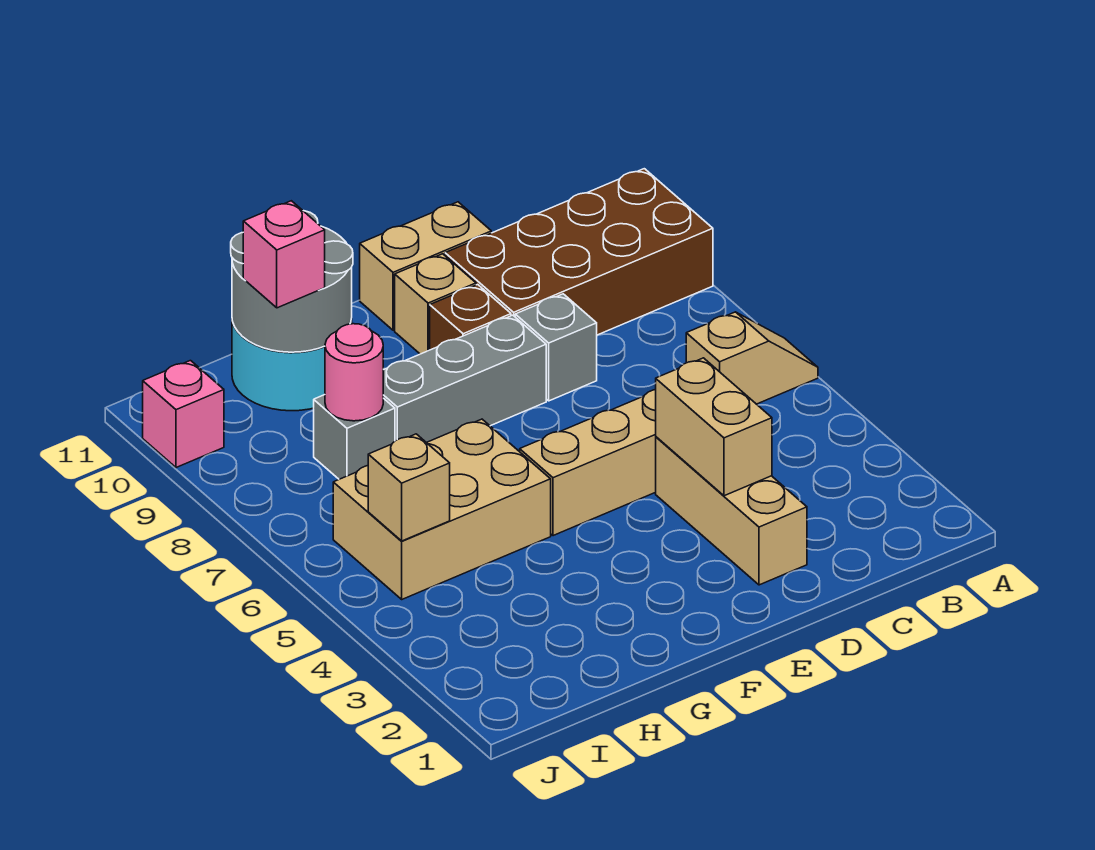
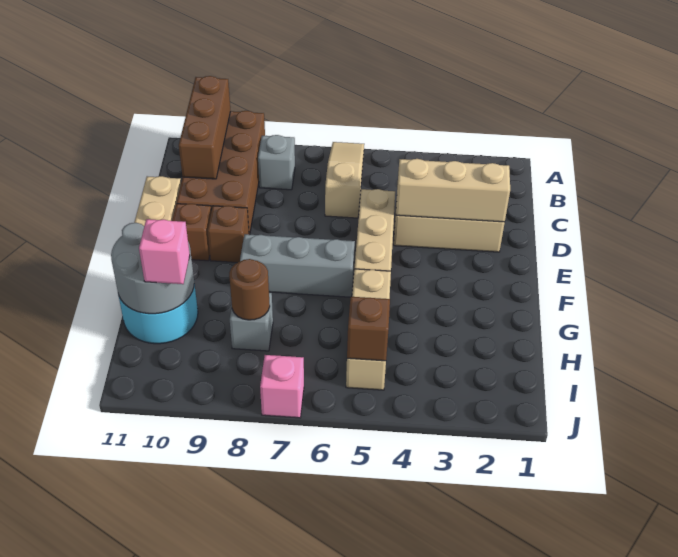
tan slope A6:B6 level 1 top B -> tan slope A6:C6 level 1 top C
none -> brown brick A10:C10 level 2
tan brick D3:D4 level 2 -> tan brick D2:D4 level 2
grey brick D8 level 1 -> grey brick B8 level 1
grey brick E8:G8 level 1 -> grey brick F6:F8 level 1
tan brick E10 level 1 -> brown brick E10 level 1
tan brick G5:I6 level 1 -> tan brick G5:I5 level 1
pink round brick H8 level 2 -> brown round brick H8 level 2
tan brick I5 level 2 -> brown brick I5 level 2
pink brick J10 level 1 -> pink brick J7 level 1

